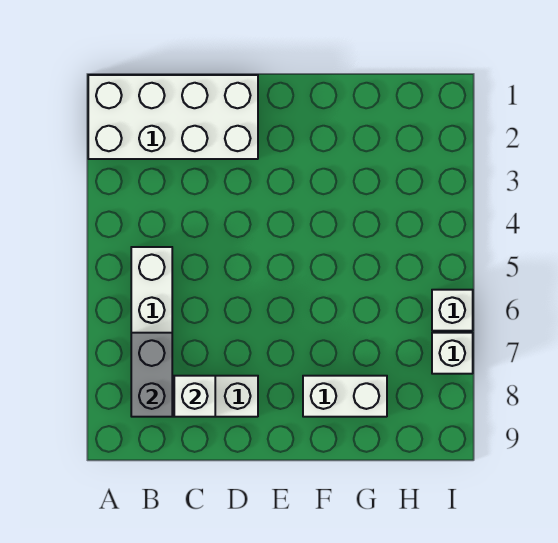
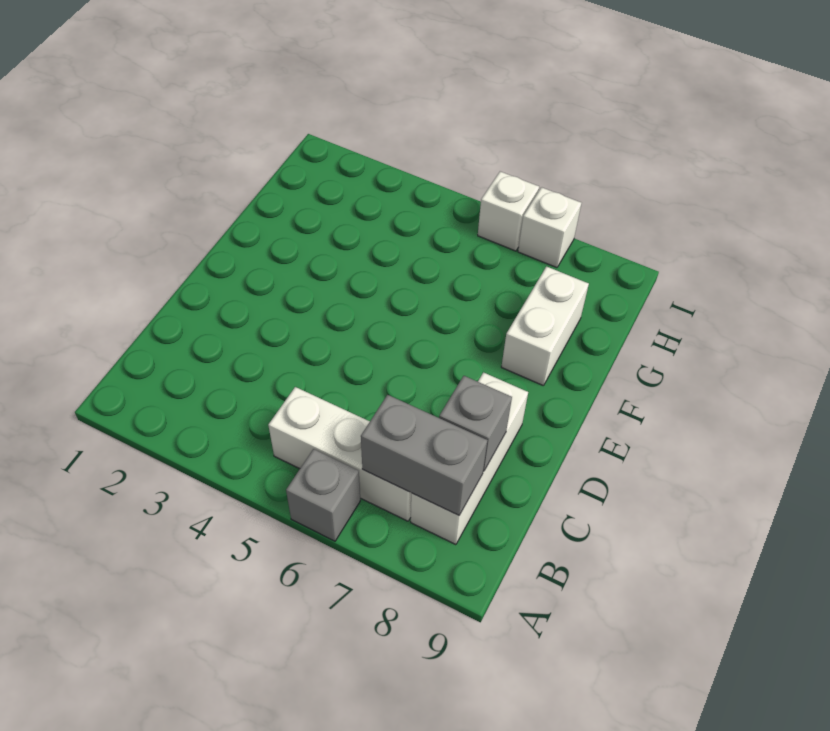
white brick A1:D2 level 1 -> none
none -> grey brick A6 level 1
white brick C8 level 2 -> grey brick C8 level 2

